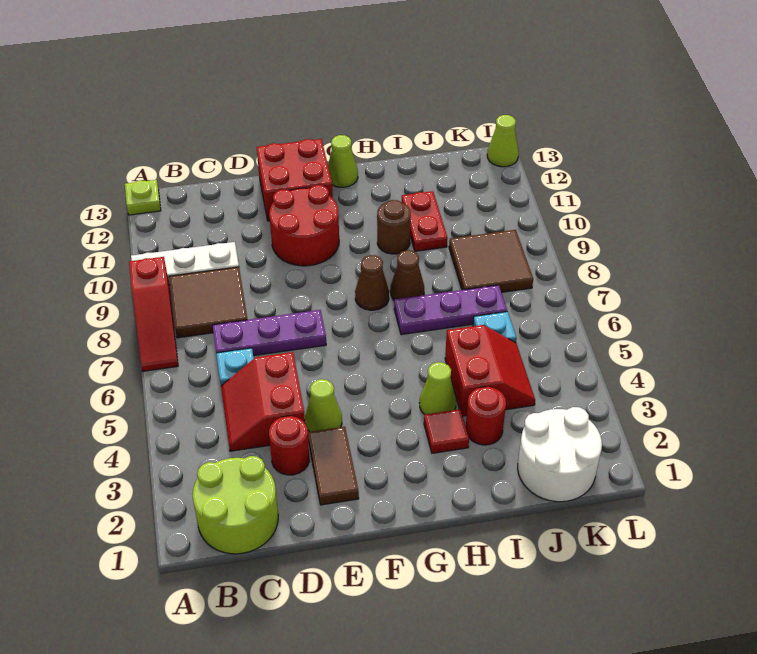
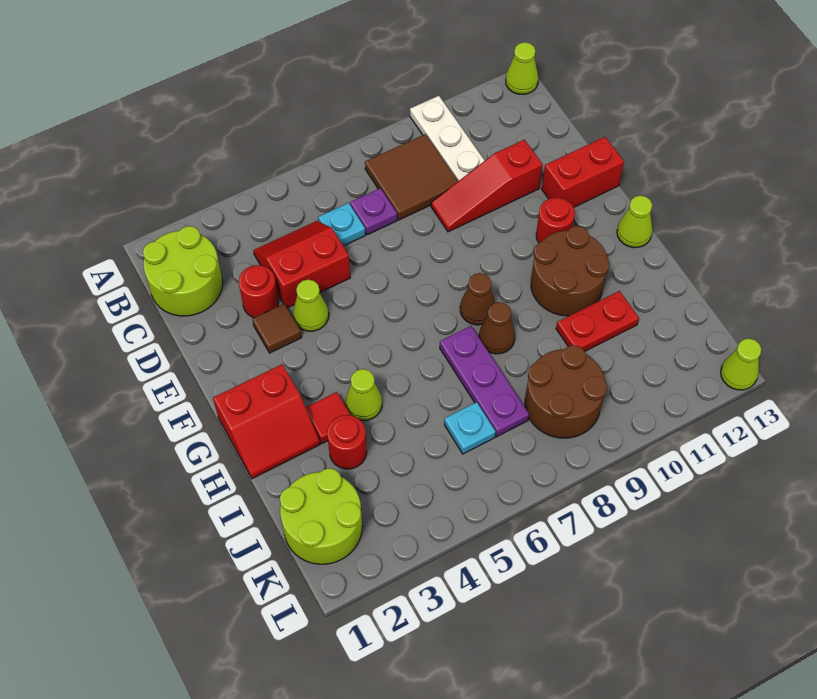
red slope A7:A9 level 1 top 9 -> red slope D9:D11 level 1 top 11
lime plate A13 level 1 -> lime cone A13 level 1
purple plate C7:E7 level 1 -> purple plate C7 level 1
brown tile E2:E3 level 1 -> brown tile E3 level 1
red round brick E10:F11 level 1 -> red round brick F11 level 1
red brick E12:F13 level 1 -> red brick E12:E13 level 1
brown round brick H10 level 1 -> brown round brick G10:H11 level 1
red slope I4:J5 level 1 top I -> red slope G1:H2 level 1 top G
white round brick J1:K2 level 1 -> lime round brick J1:K2 level 1
brown tile J8:K9 level 1 -> brown round brick J8:K9 level 1

